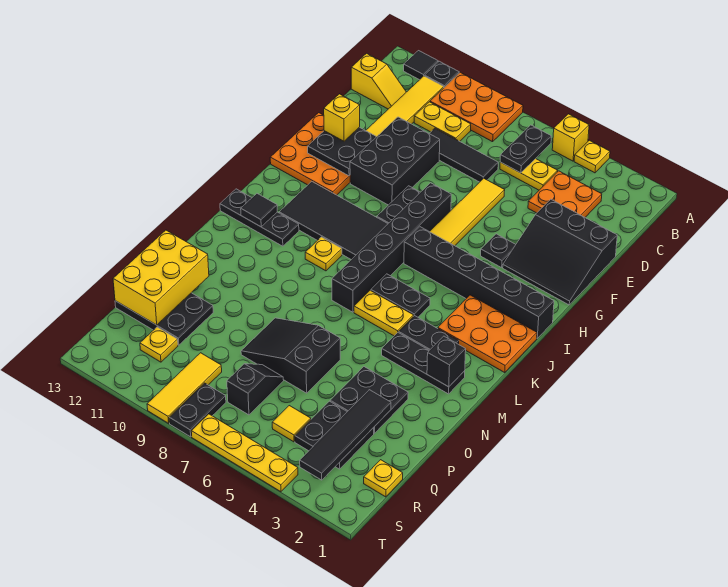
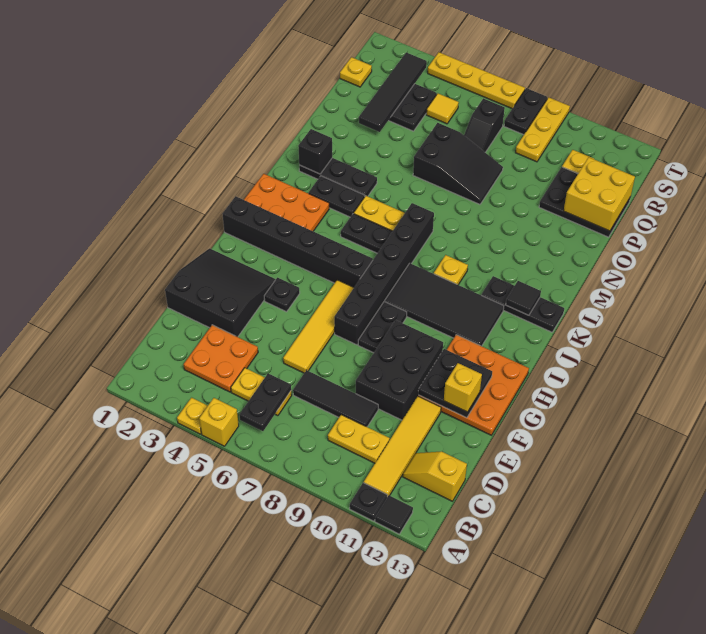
orange plate A8:B10 level 1 -> none
black plate O3:P4 level 1 -> none
yellow brick O12:Q13 level 2 -> yellow brick P12:Q13 level 2
yellow tile R9:T9 level 1 -> yellow plate R9:T9 level 1

